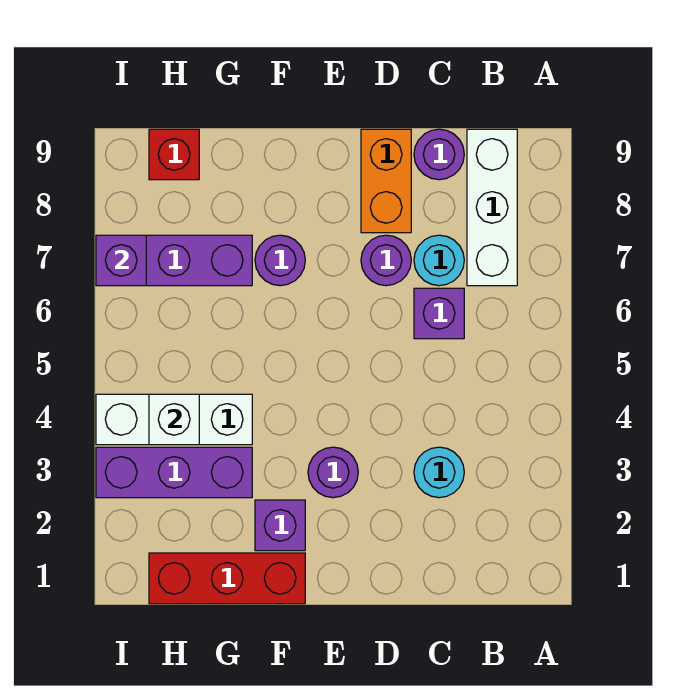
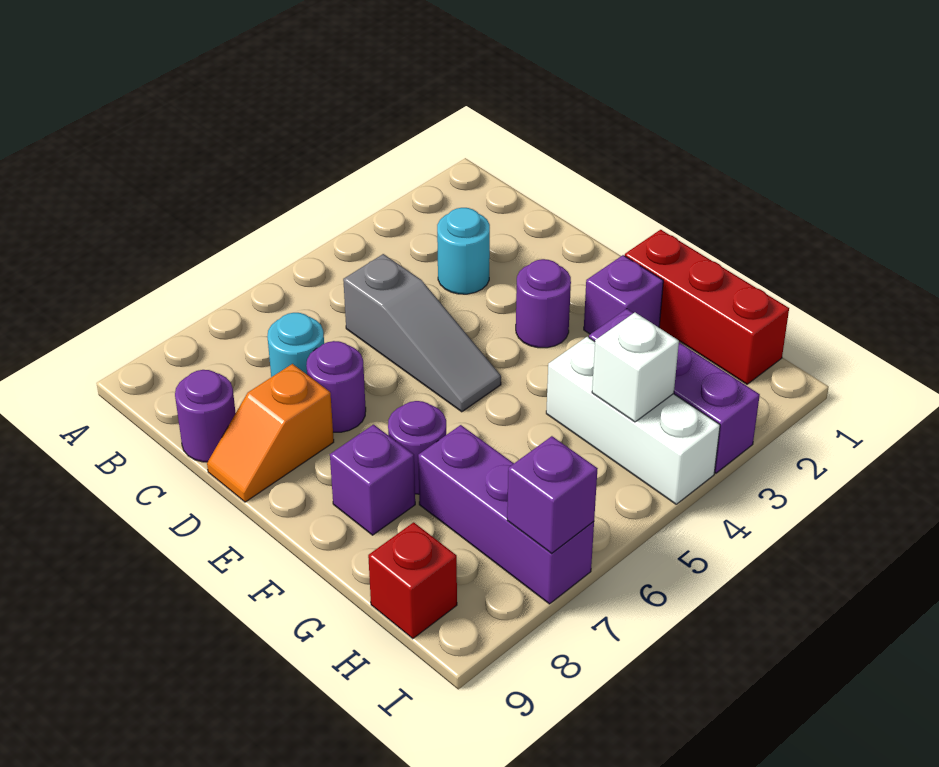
white brick B7:B9 level 1 -> none
none -> grey slope C5:E5 level 1 top C
purple brick C6 level 1 -> purple brick F8 level 1
orange brick D8:D9 level 1 -> orange slope D8:D9 level 1 top 8

